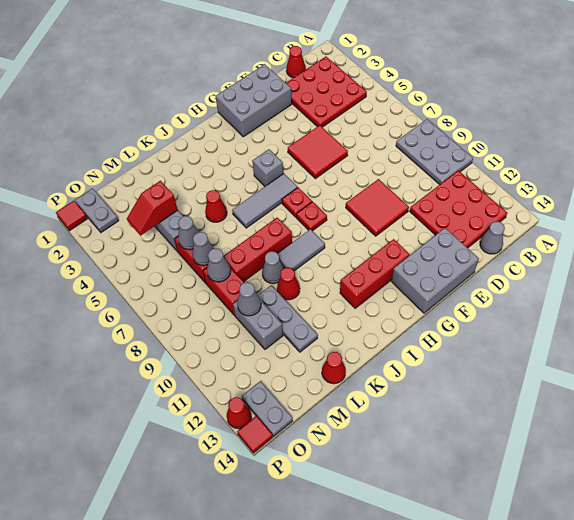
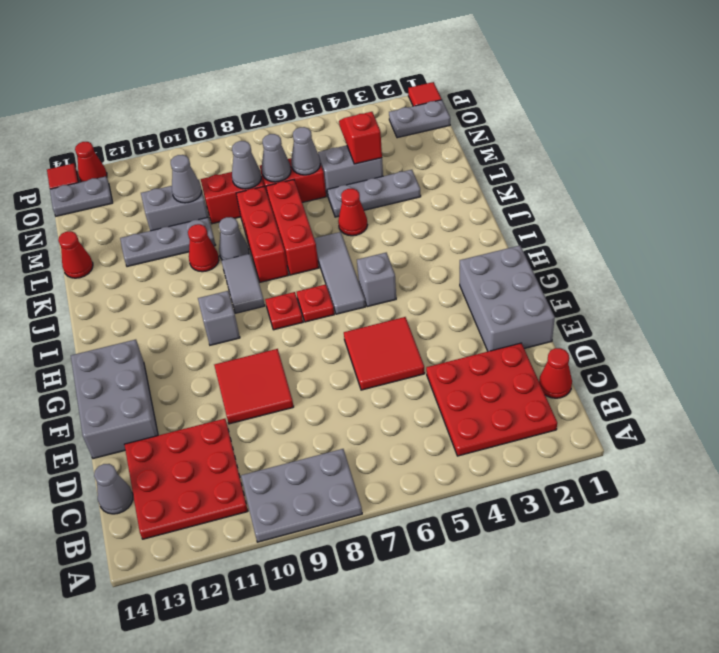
red brick G12:I12 level 1 -> red brick J7:L7 level 1
none -> grey brick H10 level 1
none -> grey plate L3:L5 level 1

